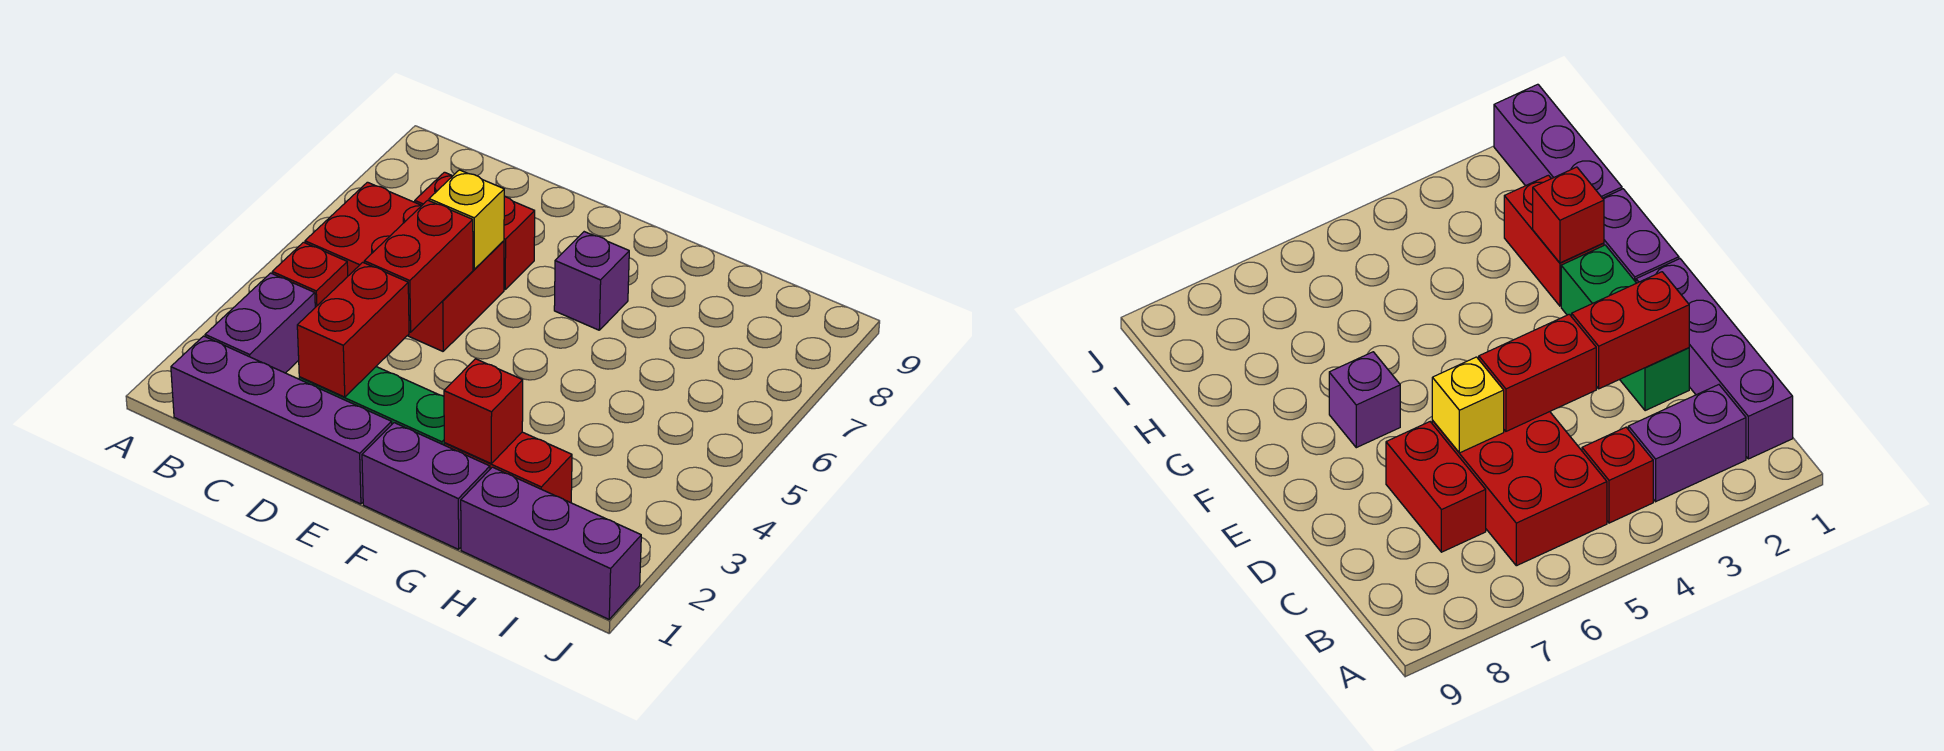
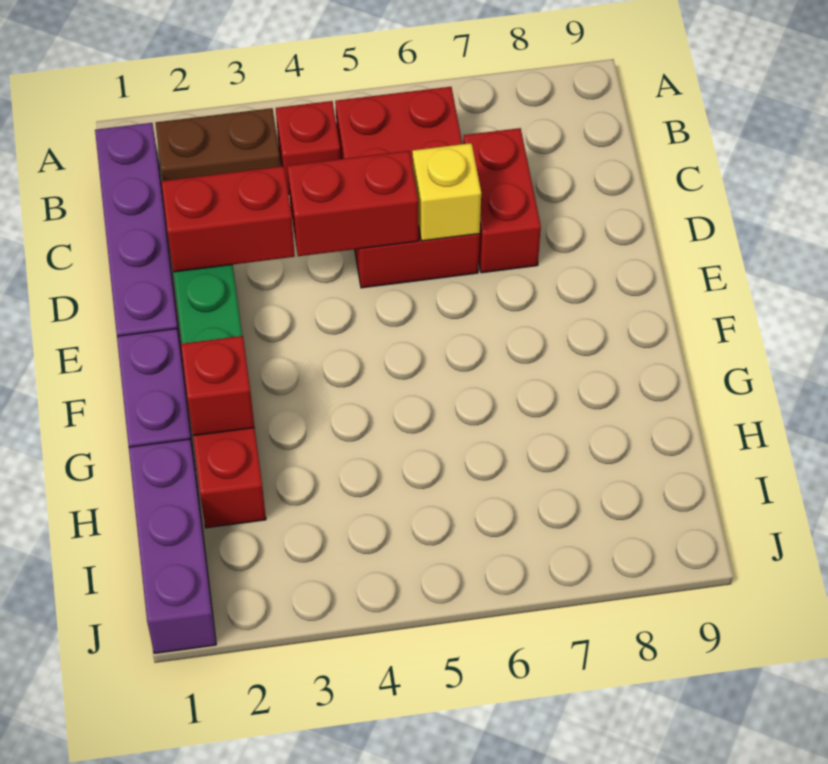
purple brick B2:B3 level 1 -> brown brick B2:B3 level 1
purple brick F7 level 1 -> none

